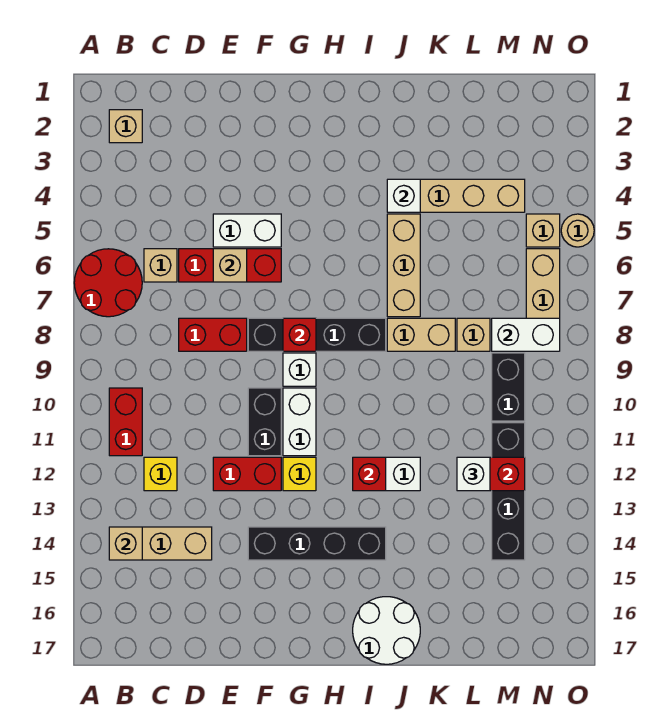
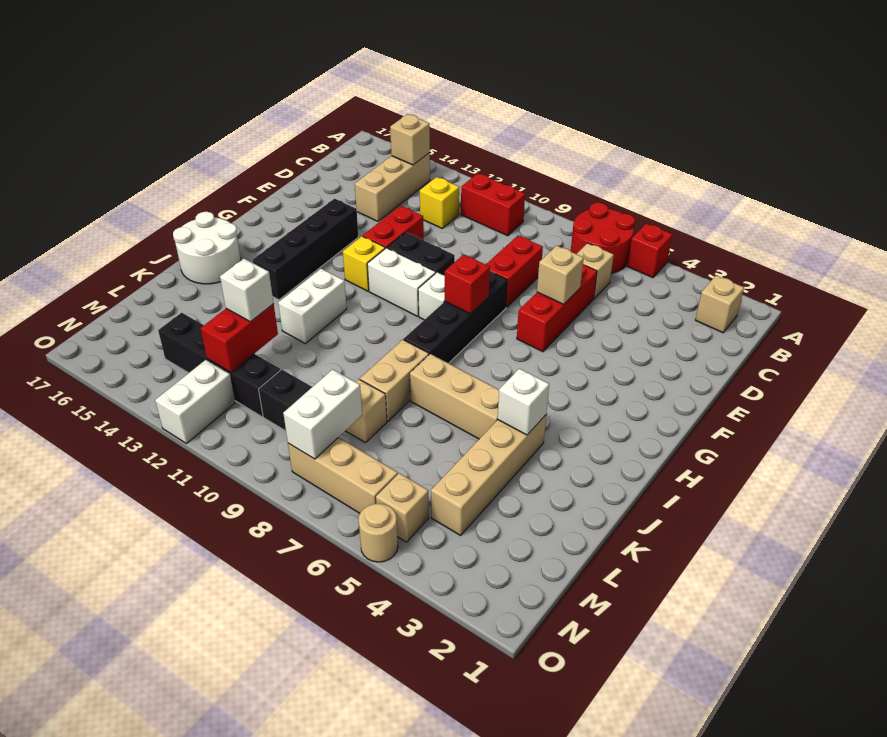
white brick E5:F5 level 1 -> white brick N12:O12 level 1
red brick I12 level 2 -> red brick A5 level 1

